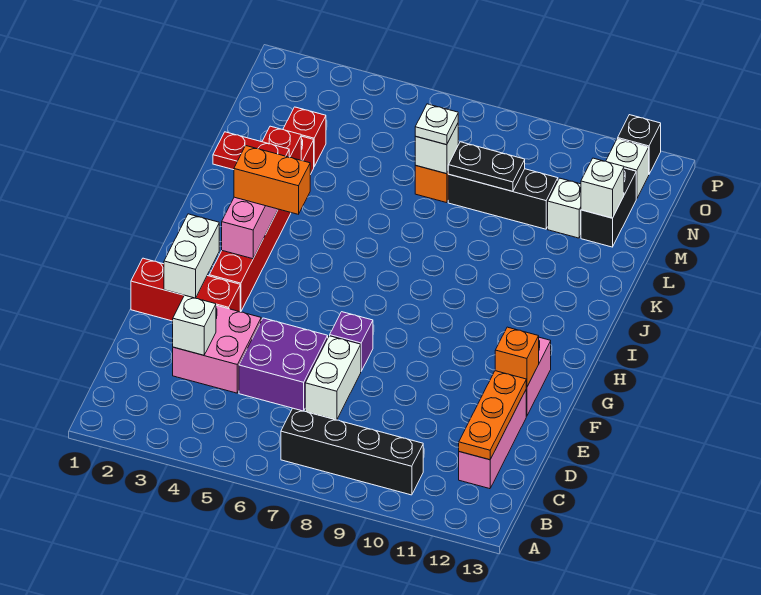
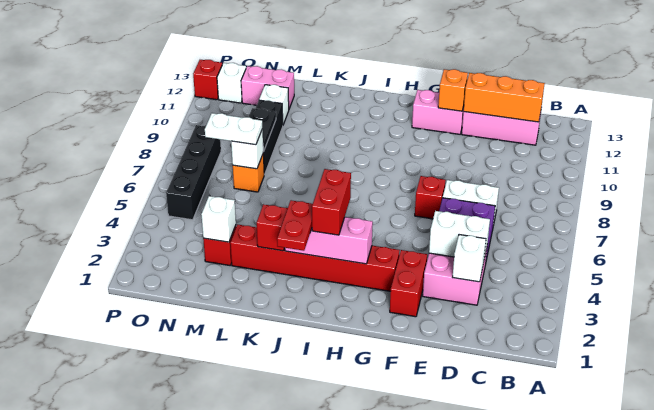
black brick B7:B10 level 1 -> black brick O5:O8 level 1
orange plate C12:E12 level 2 -> orange brick C12:E12 level 2
red brick F1:F3 level 1 -> red brick F2:F3 level 1
white brick F2:G2 level 2 -> white brick D4:E4 level 2
purple brick F7 level 1 -> red brick F7 level 1
orange brick I3:I4 level 3 -> red brick I3:I4 level 3
white plate M7 level 3 -> white plate M7:N7 level 3
black brick M12:N12 level 1 -> pink brick M12:N12 level 1
white brick M12 level 2 -> white brick M3 level 2
black brick P12 level 1 -> red brick P12 level 1

